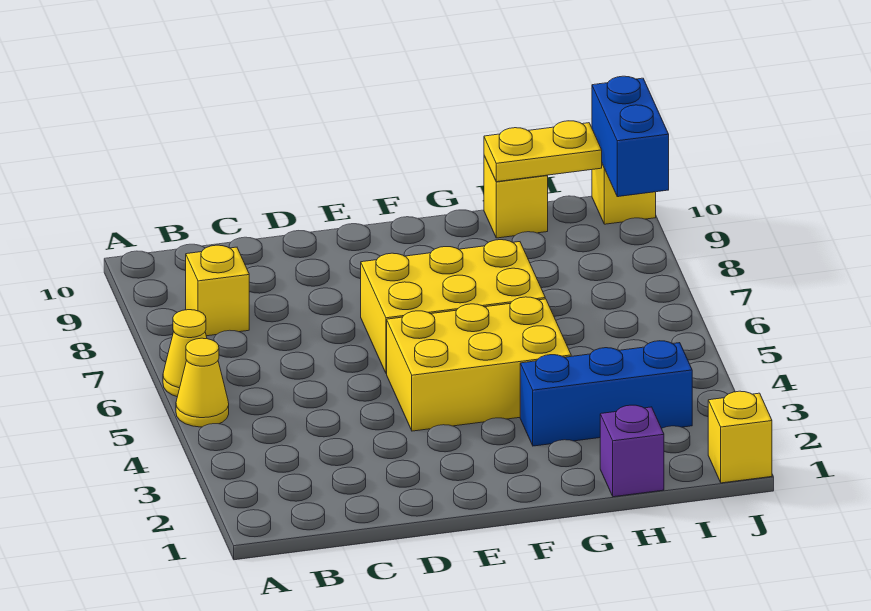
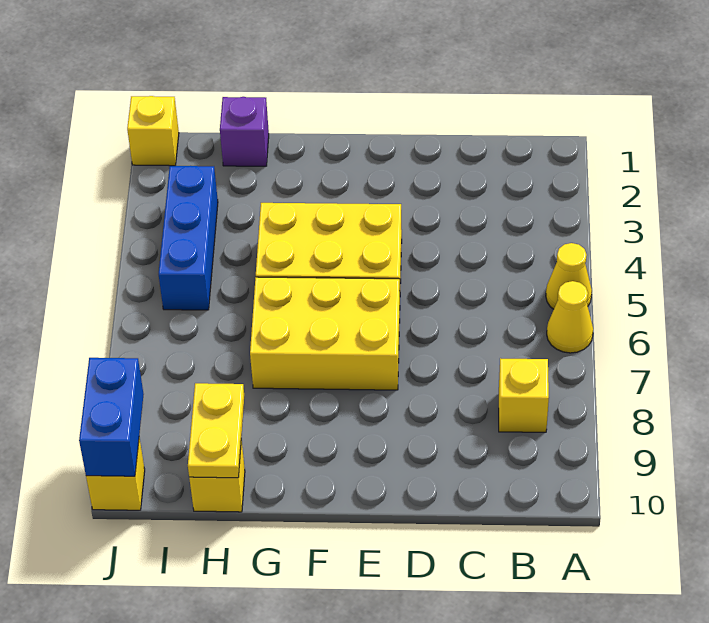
blue brick G3:I3 level 1 -> blue brick I3:I5 level 1
yellow plate H10:I10 level 2 -> yellow plate H9:H10 level 2

